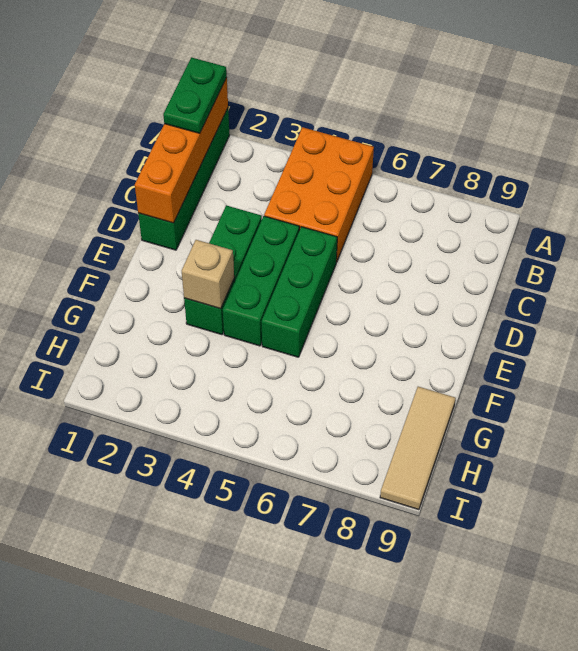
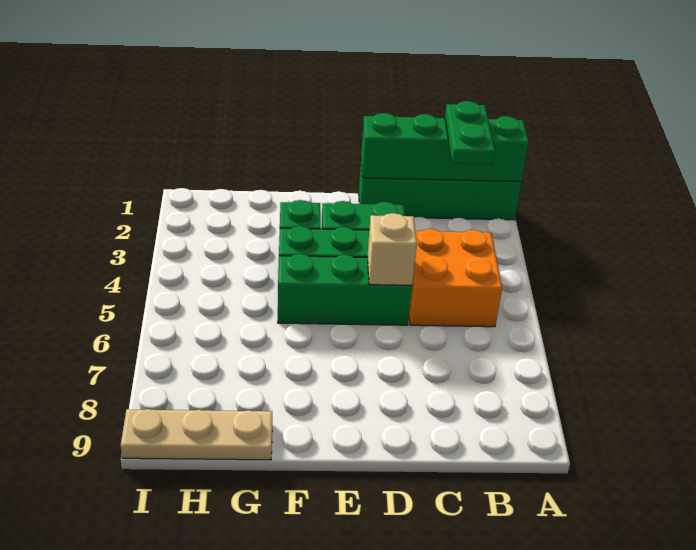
orange brick A1:D1 level 2 -> green brick A1:D1 level 2
green plate A1:B1 level 3 -> green plate B1:B2 level 3
orange brick A4:C5 level 1 -> orange brick B4:C5 level 1
tan brick F3 level 2 -> tan brick D5 level 2
tan tile G9:I9 level 1 -> tan plate G9:I9 level 1

